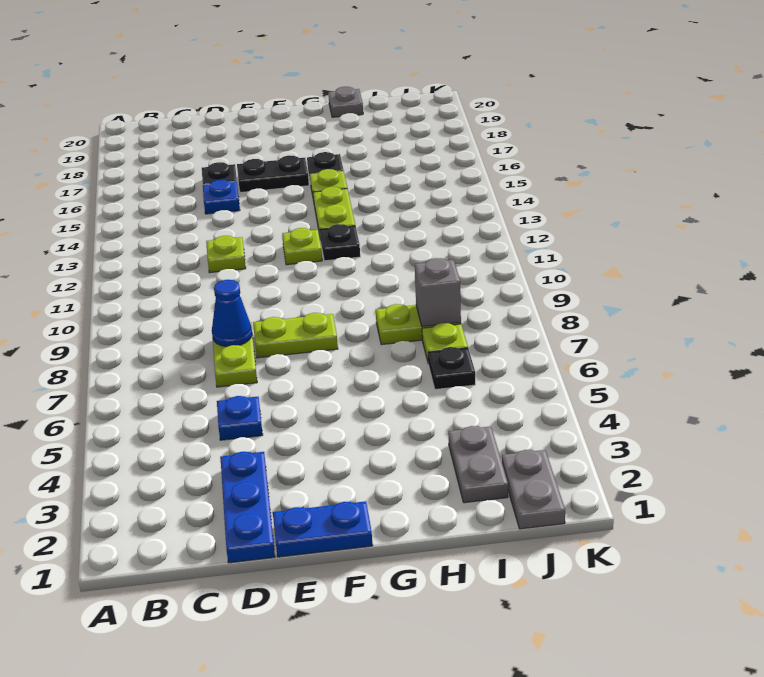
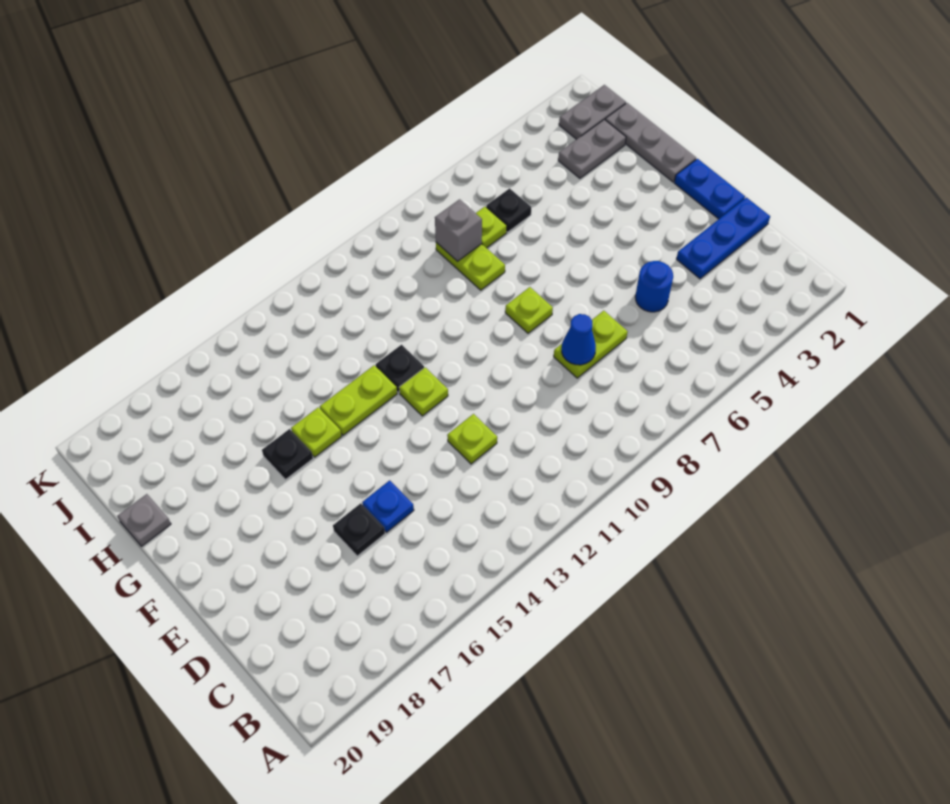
blue plate D5 level 1 -> blue round brick D5 level 1
lime plate E8:F8 level 1 -> lime plate F8 level 1
black plate E16:F16 level 1 -> none
none -> grey plate G1:I1 level 1

